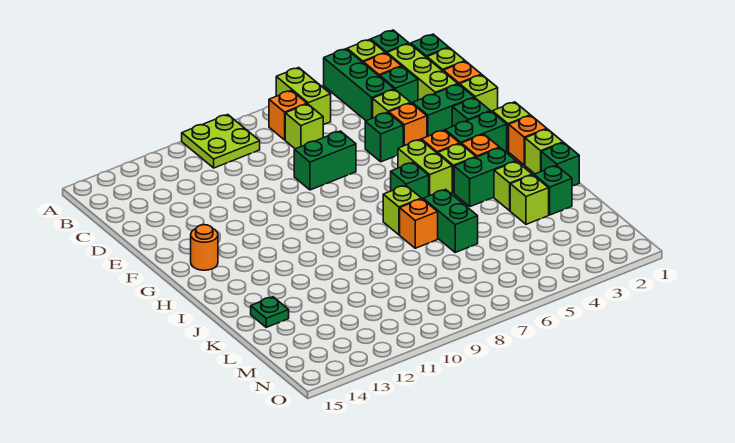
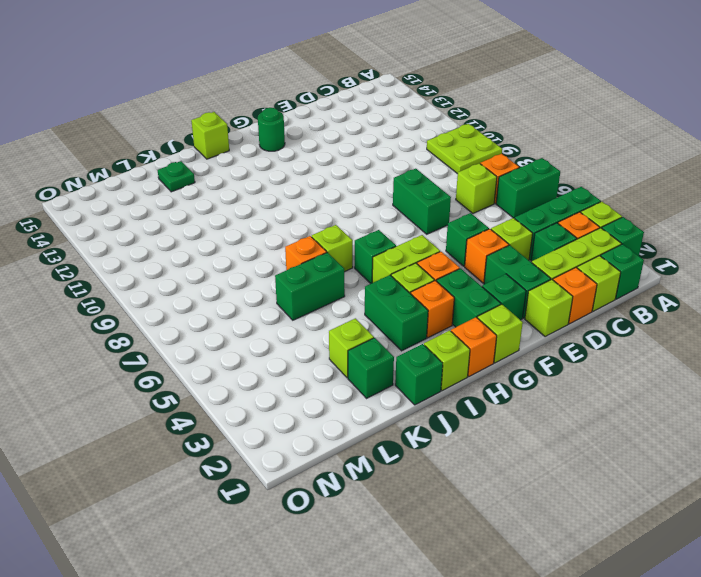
lime brick A6:B6 level 1 -> green brick A6:B6 level 1
orange round brick G14 level 1 -> green round brick G14 level 1
lime brick J3 level 1 -> lime brick I15 level 1

